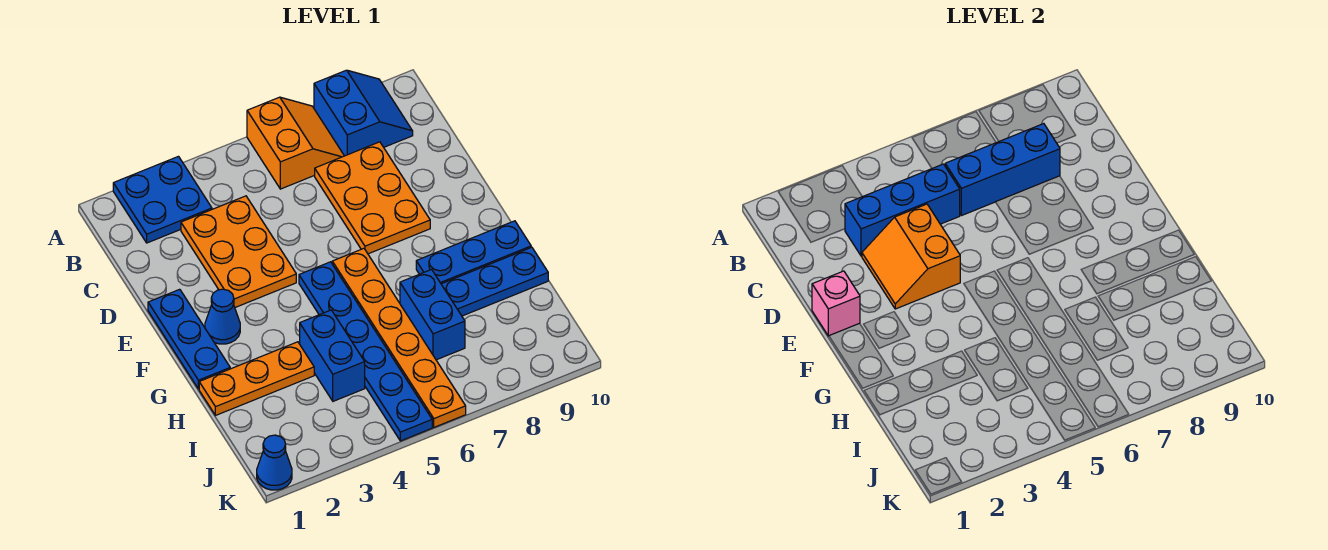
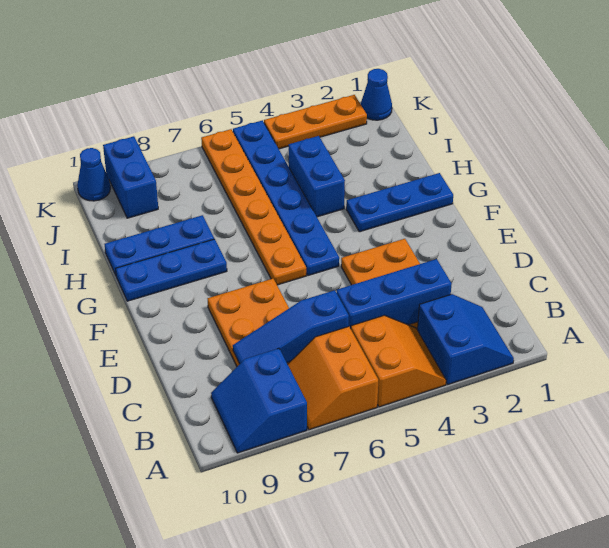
blue plate A2:B3 level 1 -> blue slope A2:B3 level 1 top 3
blue brick C6:C8 level 2 -> blue slope C6:C8 level 2 top 6
orange slope D3:E4 level 2 top 4 -> orange slope A4:B5 level 1 top 5
blue plate E1:G1 level 1 -> blue plate G1:G3 level 1
pink brick E1 level 2 -> none
blue cone F2 level 1 -> blue cone K10 level 1
orange plate H1:H3 level 1 -> orange plate K2:K4 level 1
blue brick H7:I7 level 1 -> blue brick J9:K9 level 1

